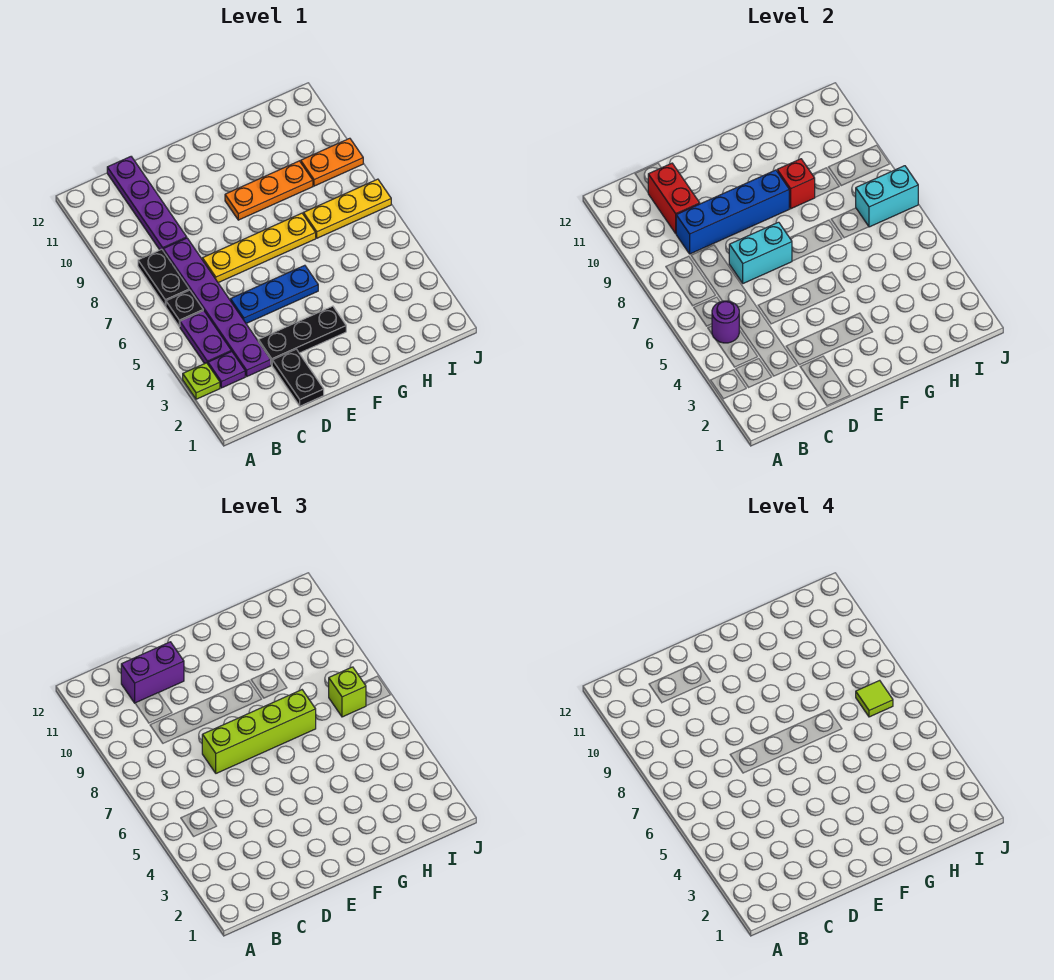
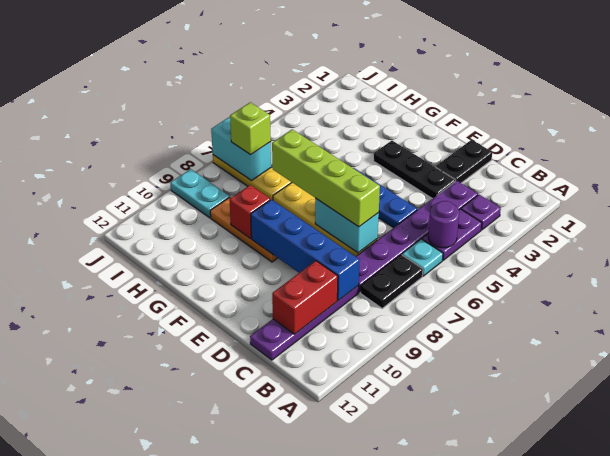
lime plate A3 level 1 -> none
black plate B6 level 1 -> cyan plate B6 level 1
purple brick C11:D11 level 3 -> none
lime tile I7 level 4 -> none
orange plate I9:J9 level 1 -> cyan plate I9:J9 level 1

